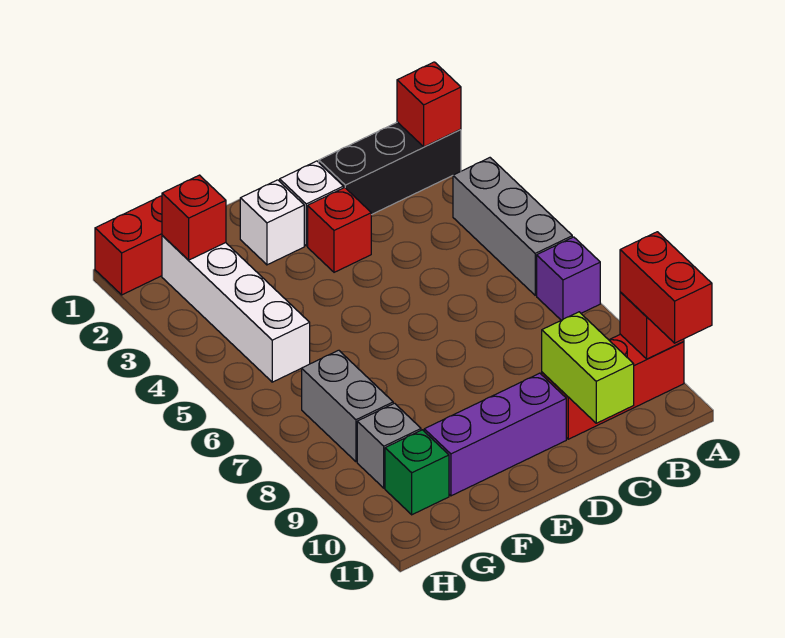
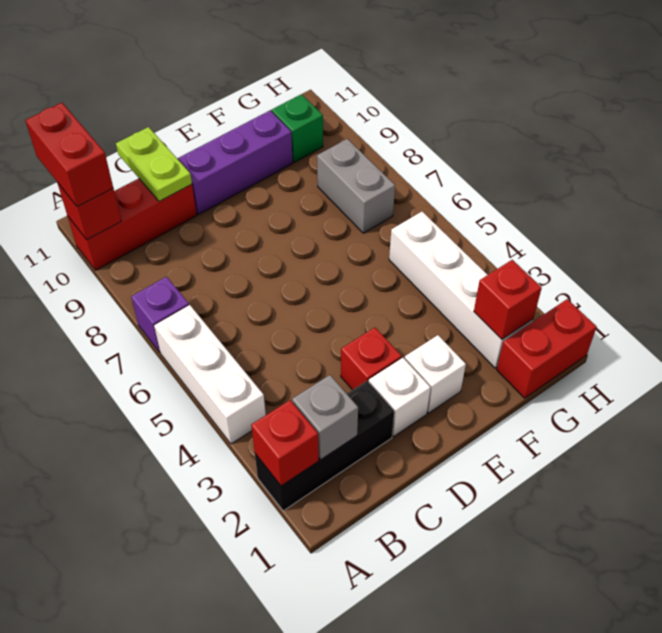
grey brick A4:A6 level 1 -> white brick A4:A6 level 1
lime brick C10:C11 level 2 -> lime plate C10:C11 level 2
grey brick G9 level 1 -> grey brick B2 level 2

